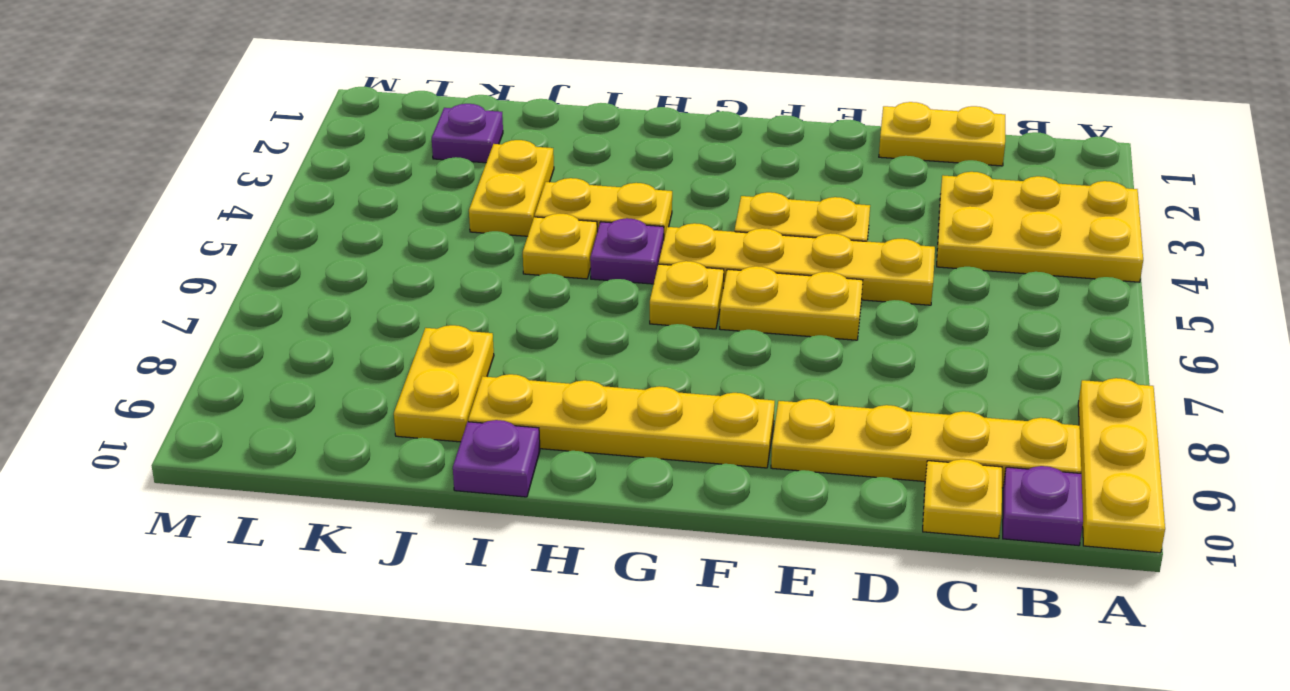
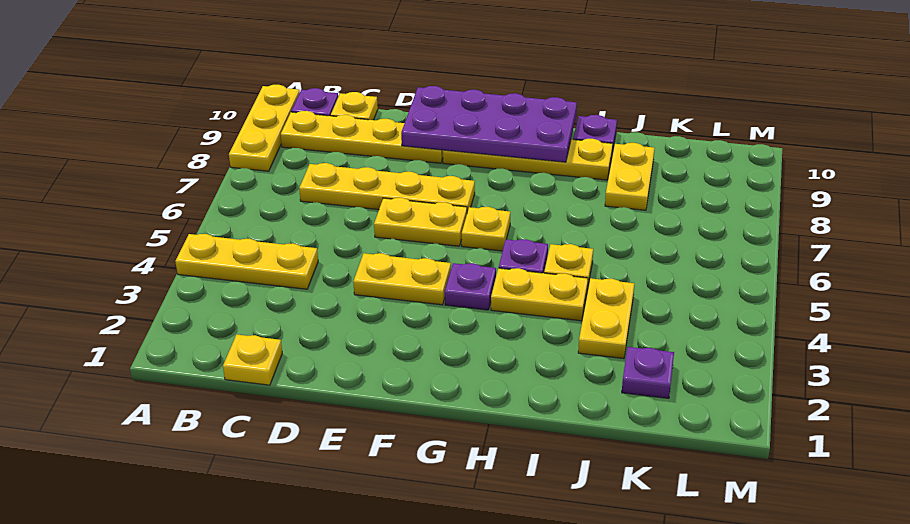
yellow plate A3:C4 level 1 -> yellow plate A4:C4 level 1
yellow plate C1:D1 level 1 -> yellow plate C1 level 1
yellow plate D5:G5 level 1 -> yellow plate C7:F7 level 1
none -> purple plate E9:H10 level 2
none -> purple plate G4 level 1

